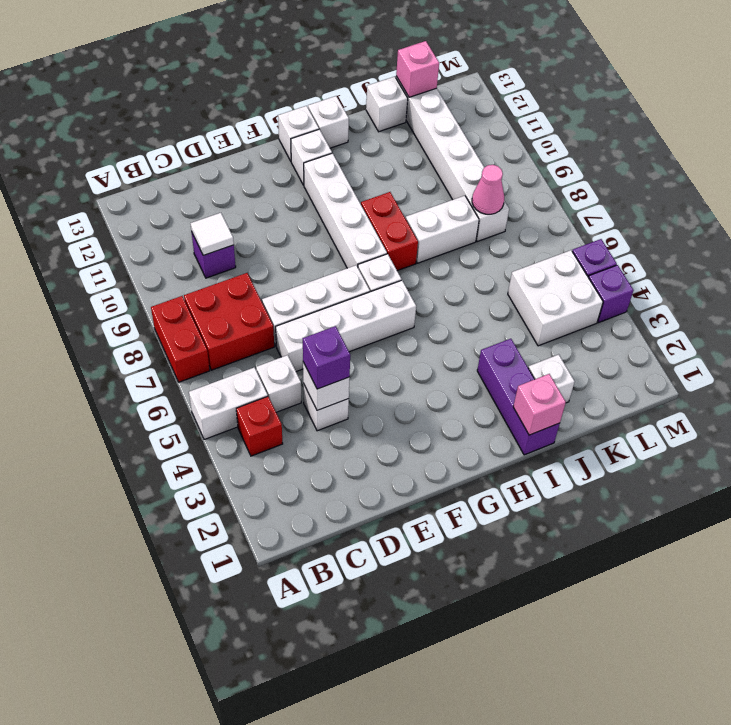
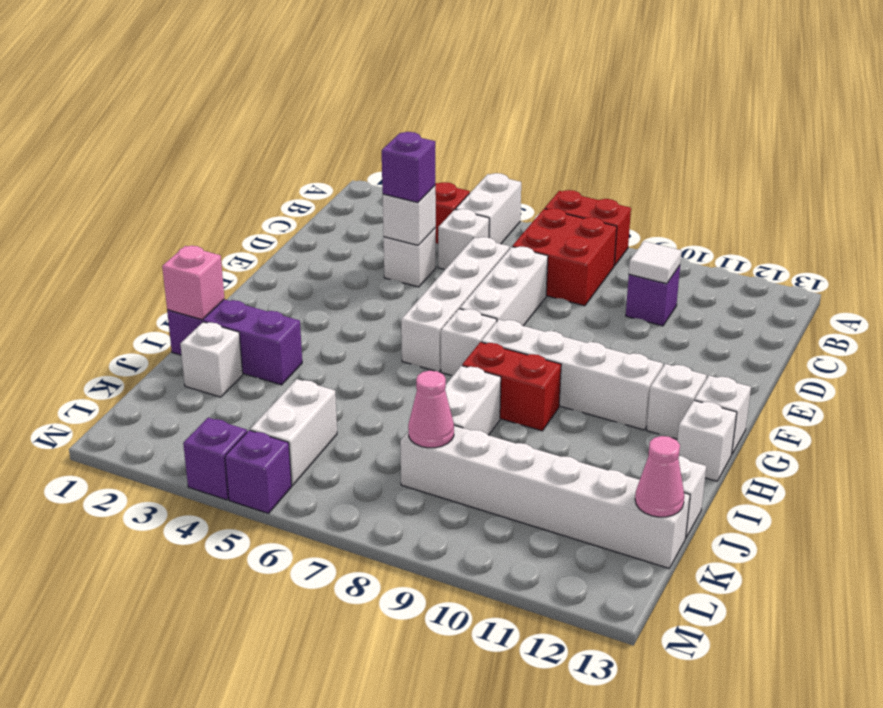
white brick K4:L5 level 1 -> white brick K5:L5 level 1
pink brick K13 level 2 -> pink cone K13 level 2

